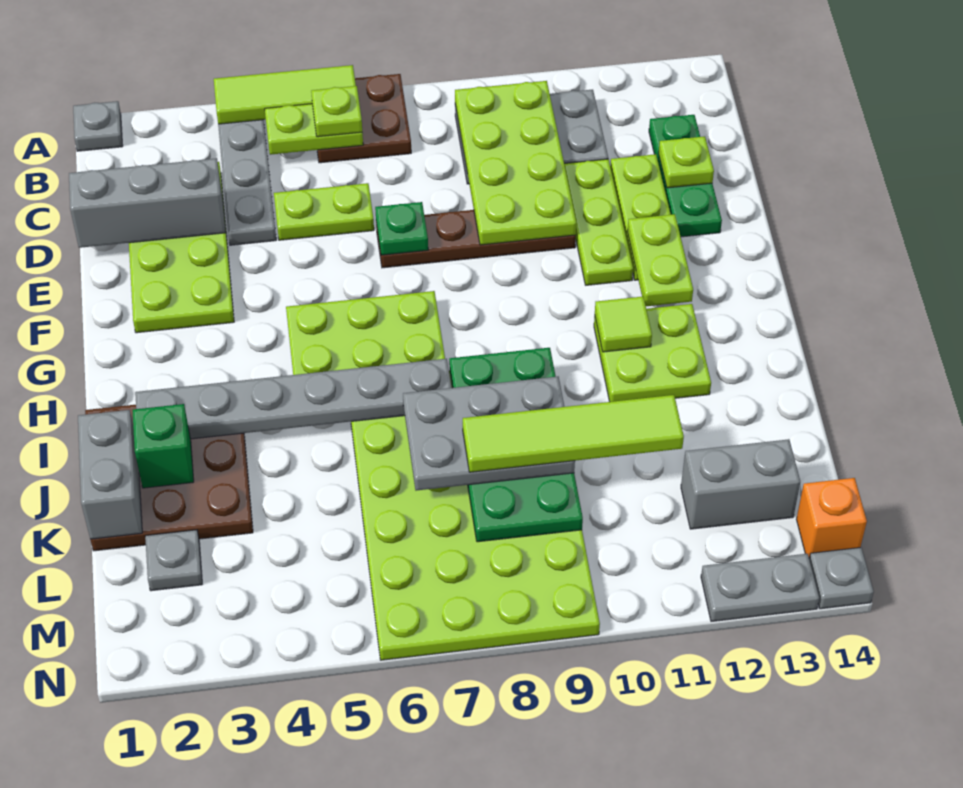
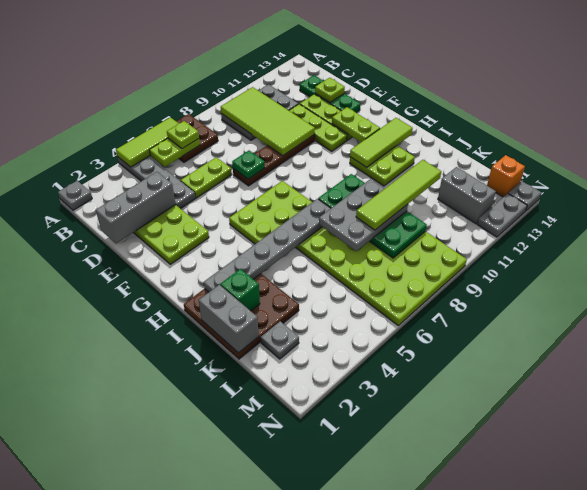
lime plate B9:E10 level 2 -> lime tile B9:E10 level 2
lime tile H11 level 2 -> lime tile H11:H13 level 2
grey brick L12:L13 level 1 -> grey brick L12:M12 level 1

